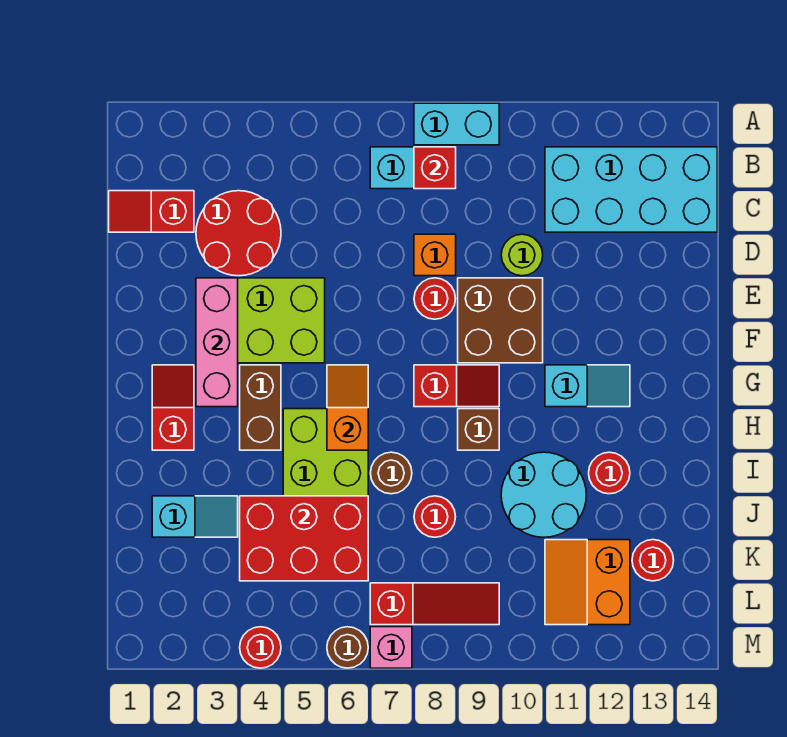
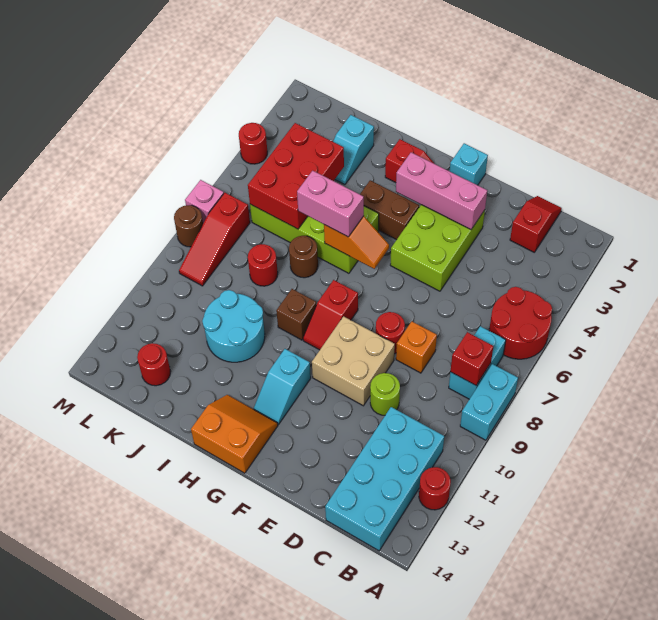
red round brick C3:D4 level 1 -> red round brick A5:B6 level 1
brown brick E9:F10 level 1 -> tan brick E9:F10 level 1
none -> cyan brick F1 level 1
none -> pink brick H6:I6 level 3
red round brick I12 level 1 -> red round brick A12 level 1
orange slope K11:L12 level 1 top 12 -> orange slope G13:H14 level 1 top 14
brown round brick M6 level 1 -> brown round brick M8 level 1

